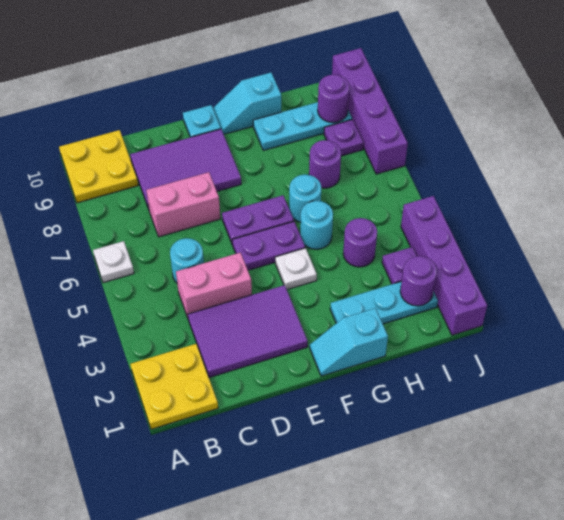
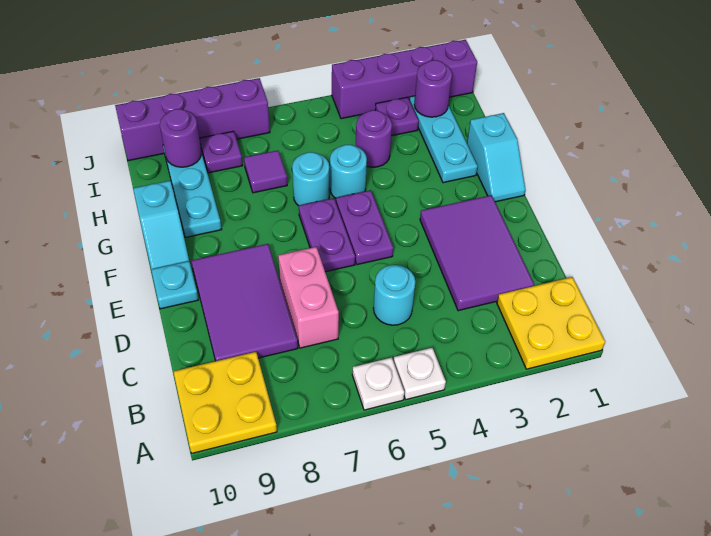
pink brick C4:D4 level 1 -> none
white plate F4 level 1 -> white plate A5 level 1
purple round brick H7 level 1 -> purple tile H7 level 1

